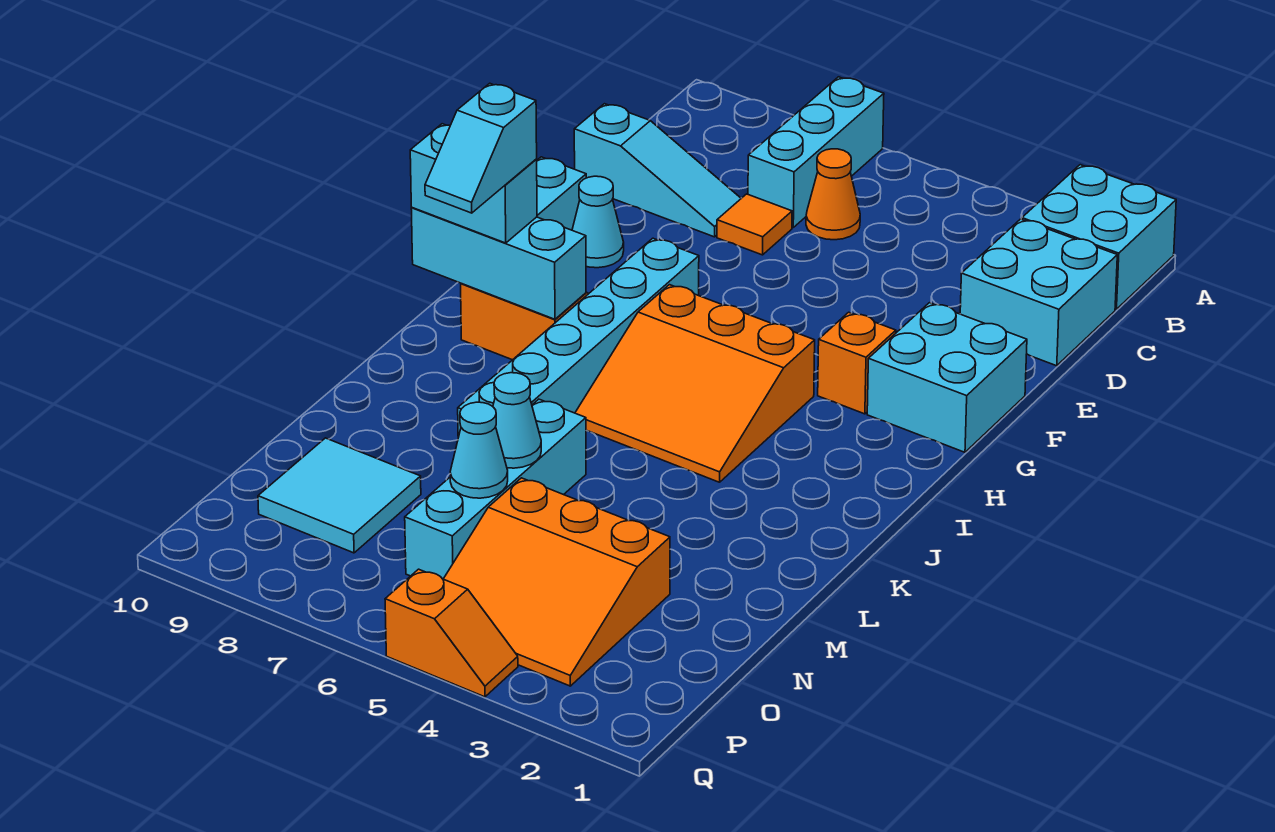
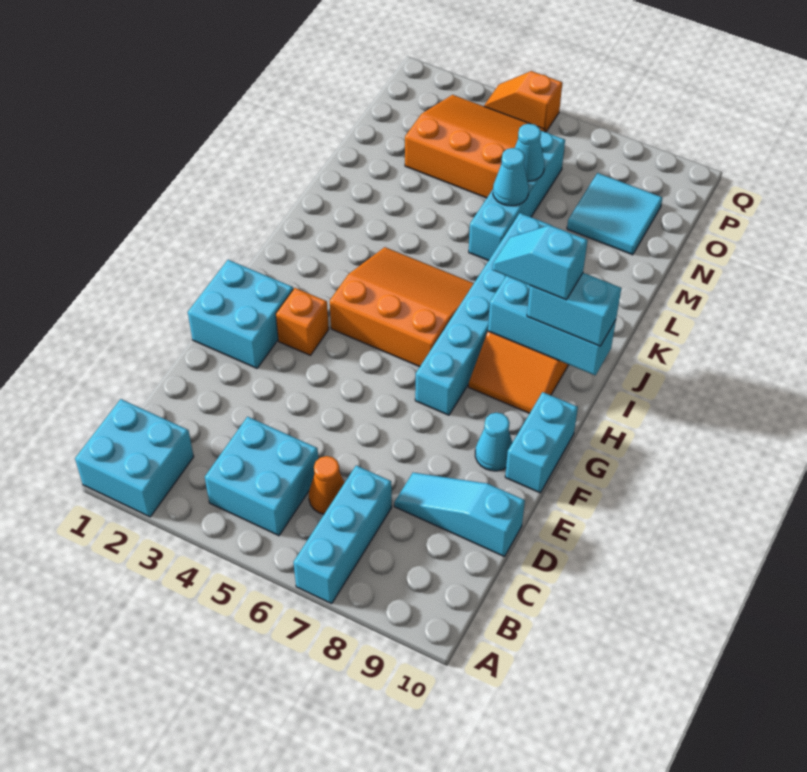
cyan brick C1:D2 level 1 -> cyan brick B4:C5 level 1
orange tile D7 level 1 -> none
cyan slope I9:J9 level 4 top I -> cyan slope I8:I9 level 4 top 9

